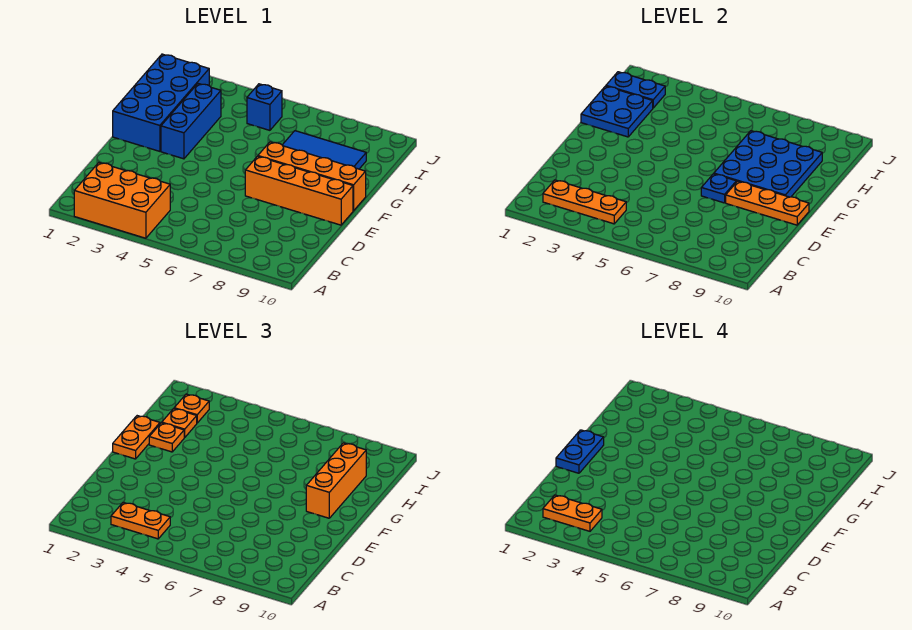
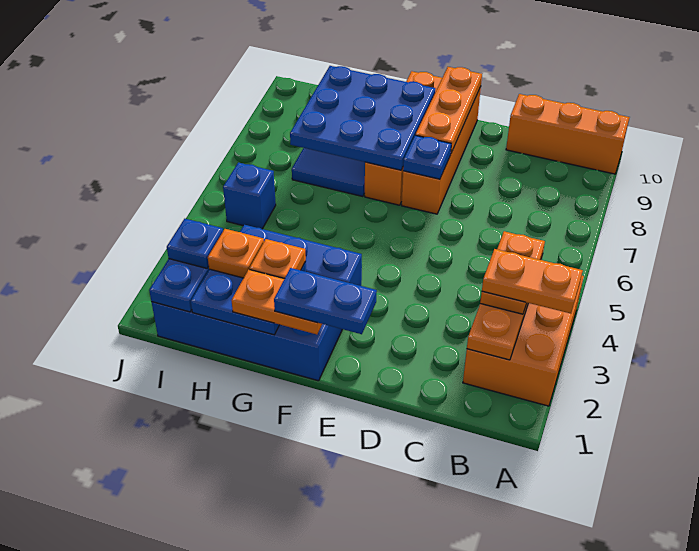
orange plate B2:B3 level 4 -> orange plate A3:B3 level 4
orange brick F9:H9 level 3 -> orange brick A10:C10 level 1
orange plate I2 level 3 -> blue plate I2 level 3

